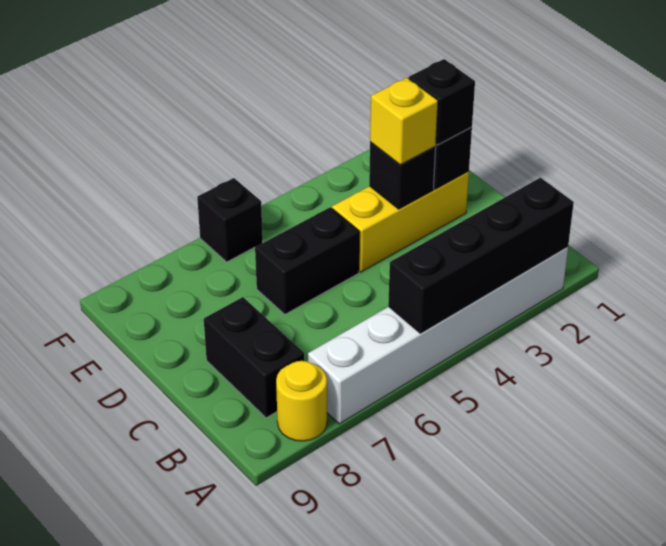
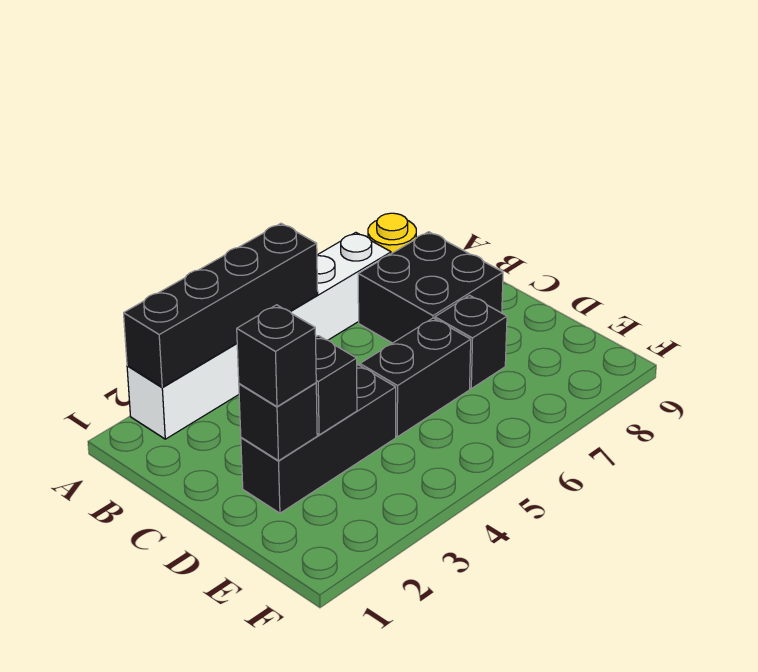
black brick B8:C8 level 1 -> black brick B7:C8 level 1
yellow brick D2:D4 level 1 -> black brick D2:D4 level 1
yellow brick D3 level 3 -> none
black brick F6 level 1 -> black brick D7 level 1

